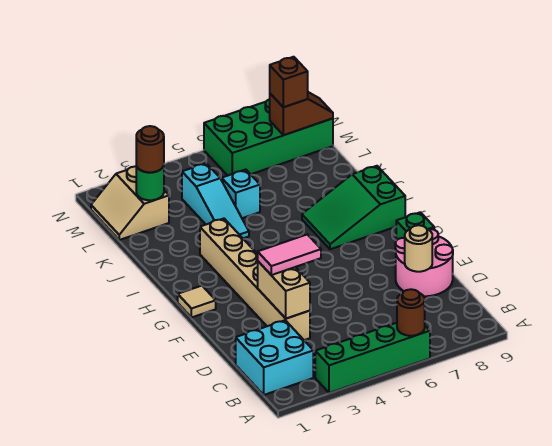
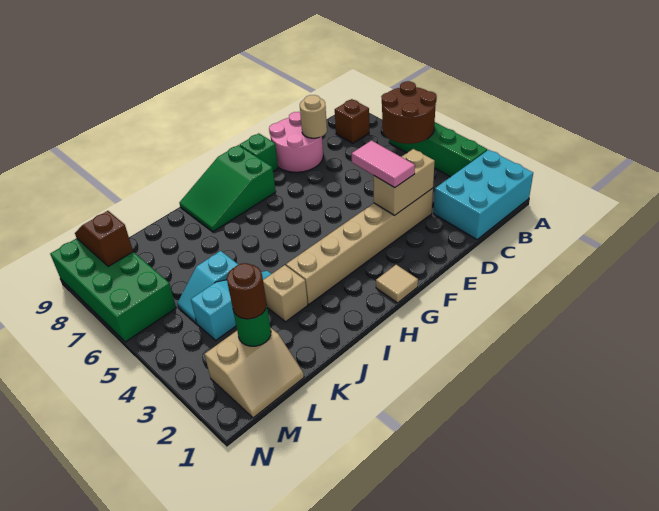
brown round brick A6 level 2 -> brown round brick A5:B6 level 2
cyan brick B1:C2 level 1 -> cyan brick A1:C2 level 1
green slope H7:I9 level 1 top 9 -> green slope G8:I9 level 1 top G
none -> tan brick J3 level 1
brown brick M8 level 3 -> brown brick B8 level 1

